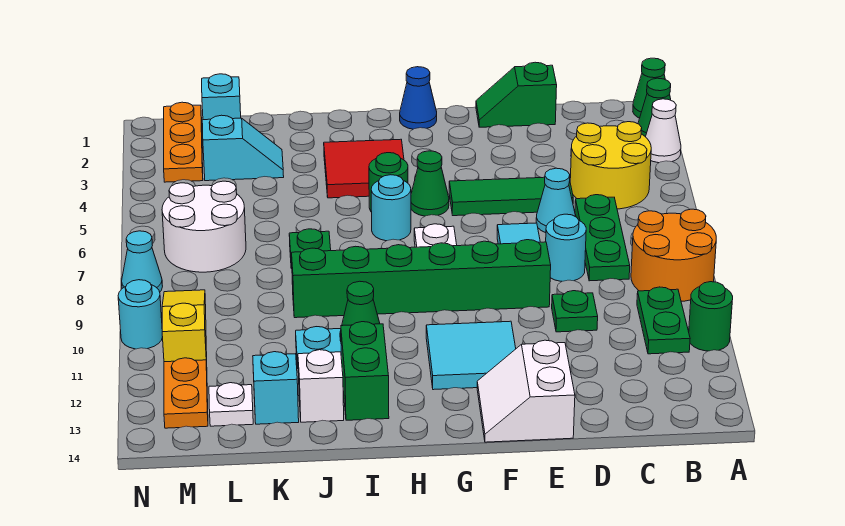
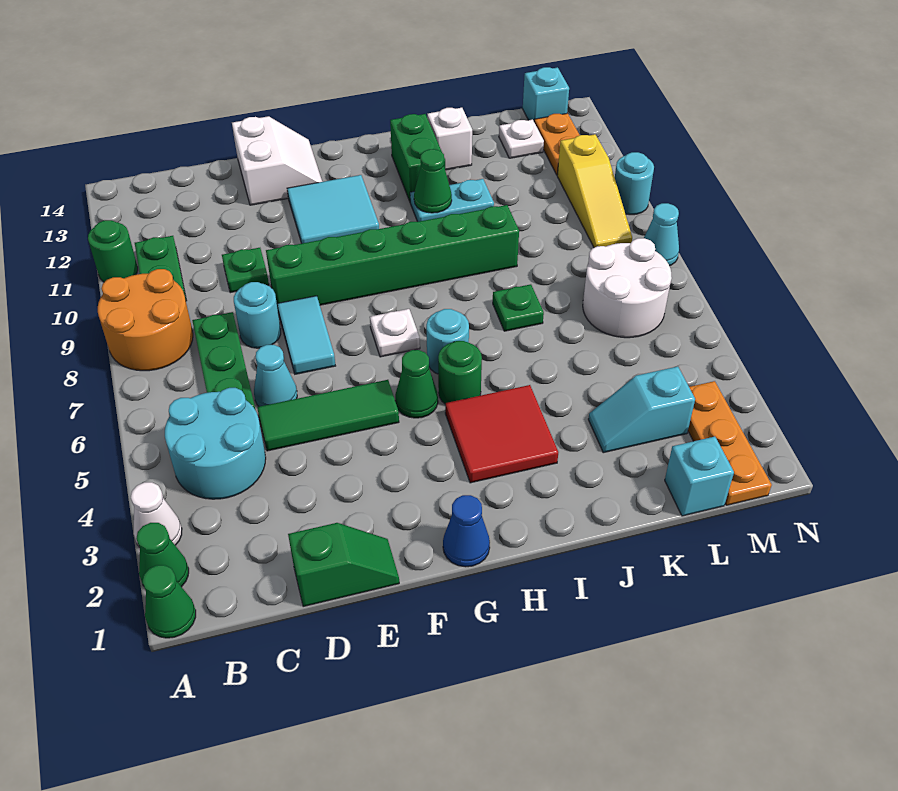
yellow round brick B4:C5 level 1 -> cyan round brick B4:C5 level 1
cyan brick K13 level 1 -> cyan brick M14 level 1

